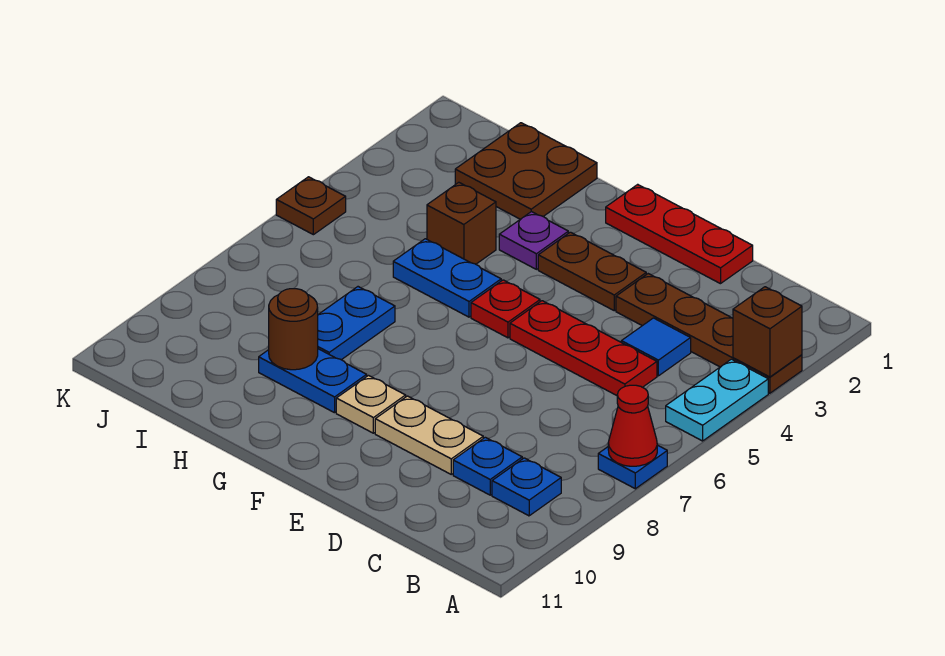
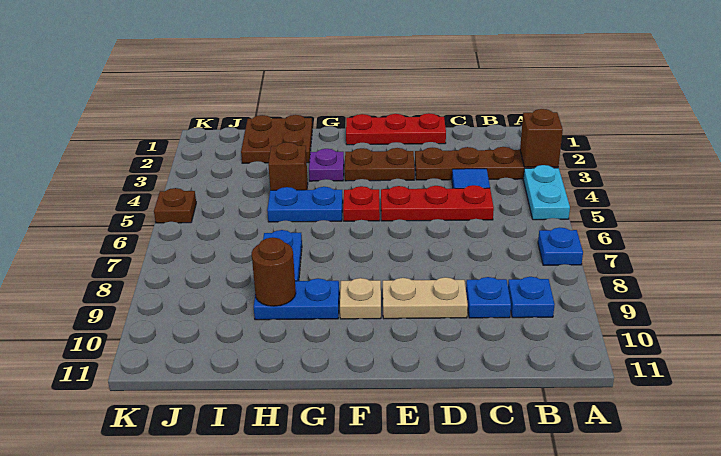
red cone A7 level 2 -> none

